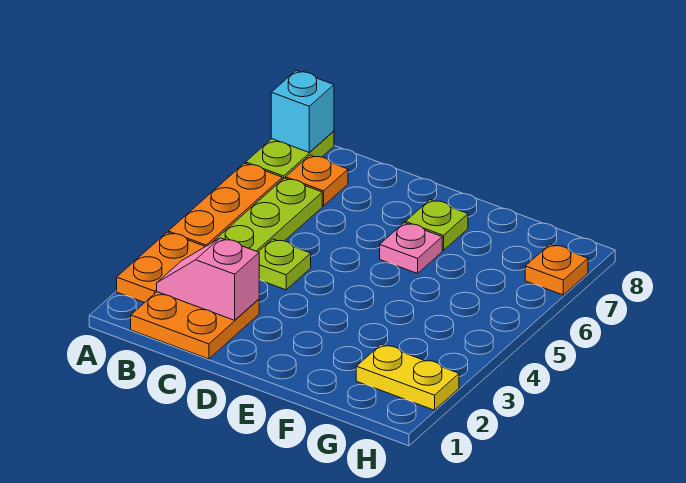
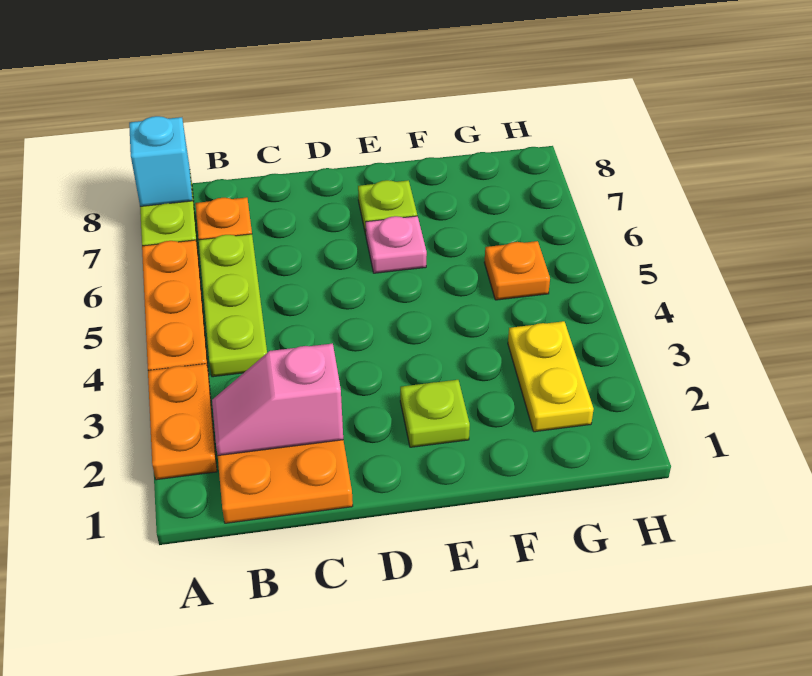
lime plate C4 level 1 -> lime plate E2 level 1
yellow plate G2:H2 level 1 -> yellow plate G2:G3 level 1
orange plate H7 level 1 -> orange plate G5 level 1

